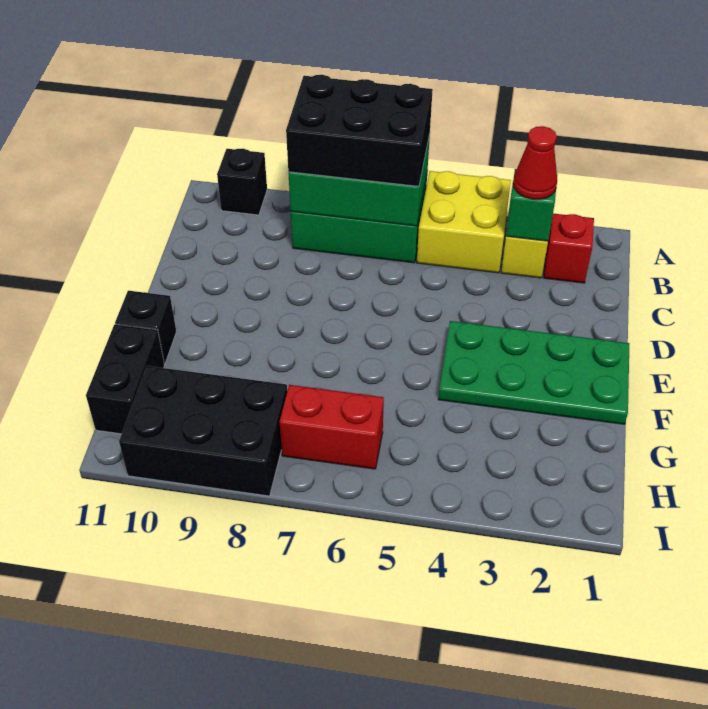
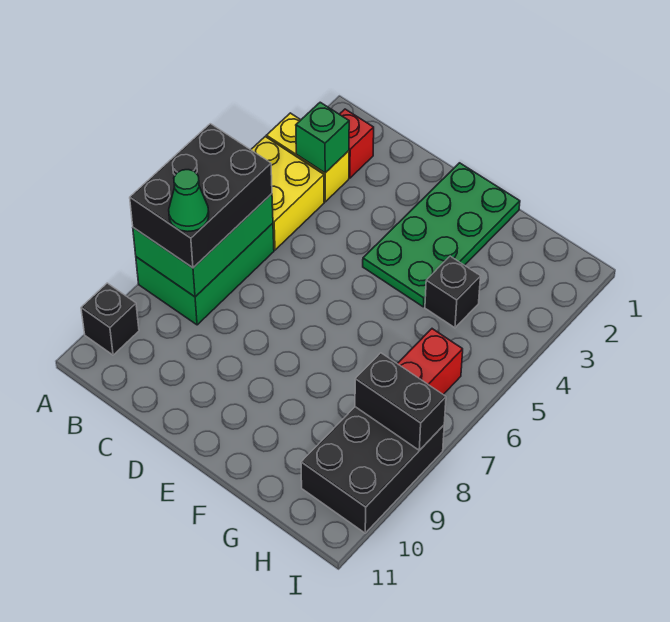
red cone B3 level 3 -> none
none -> green cone B8 level 4
black brick F11 level 1 -> black brick G4 level 1
black brick G11:H11 level 1 -> black brick H8:I8 level 2

